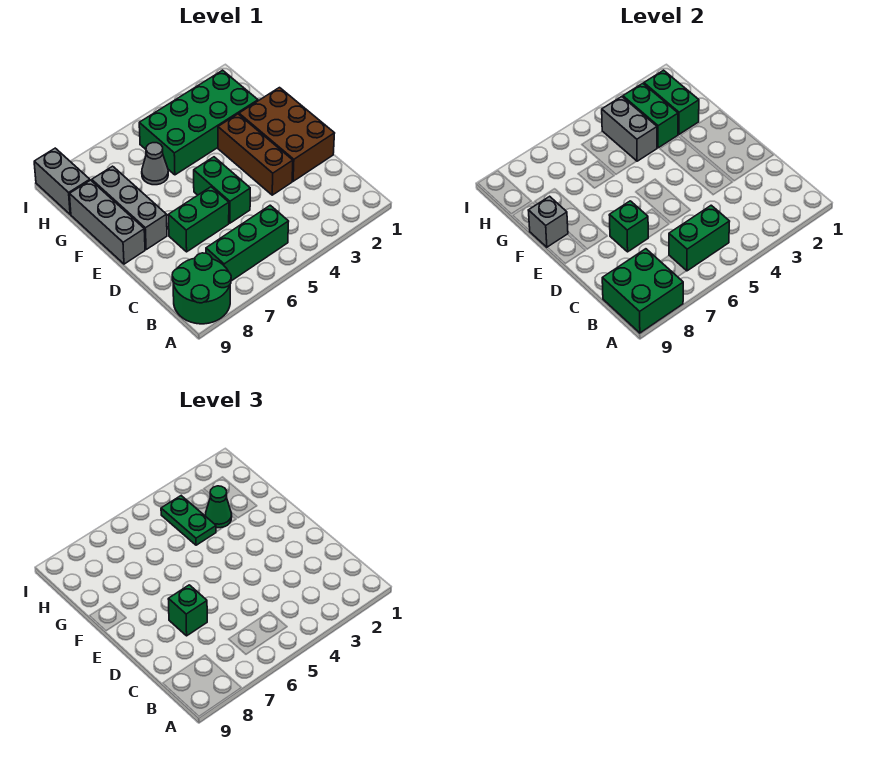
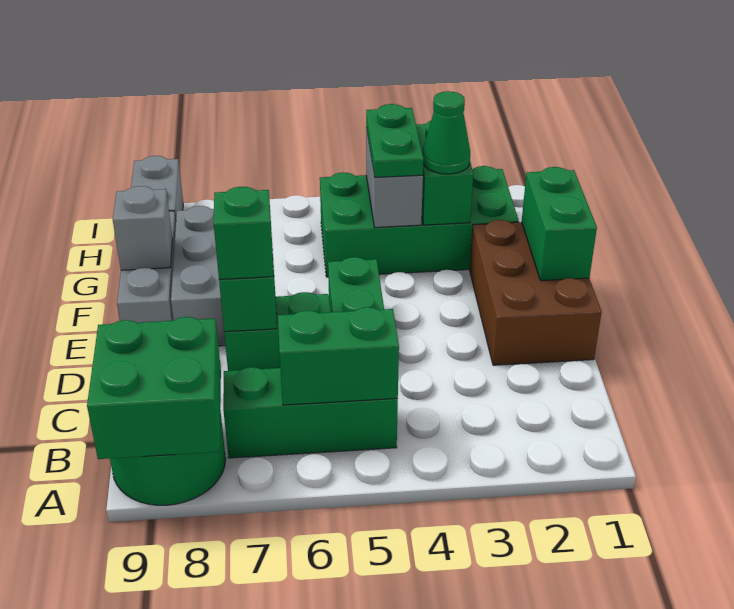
brown brick D3:F3 level 1 -> none
green brick G2:H2 level 2 -> green brick E1:F1 level 2
grey cone G6 level 1 -> none

